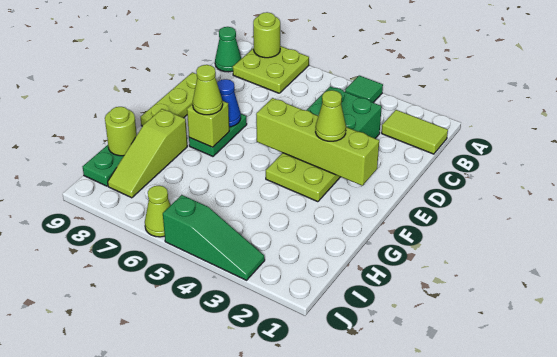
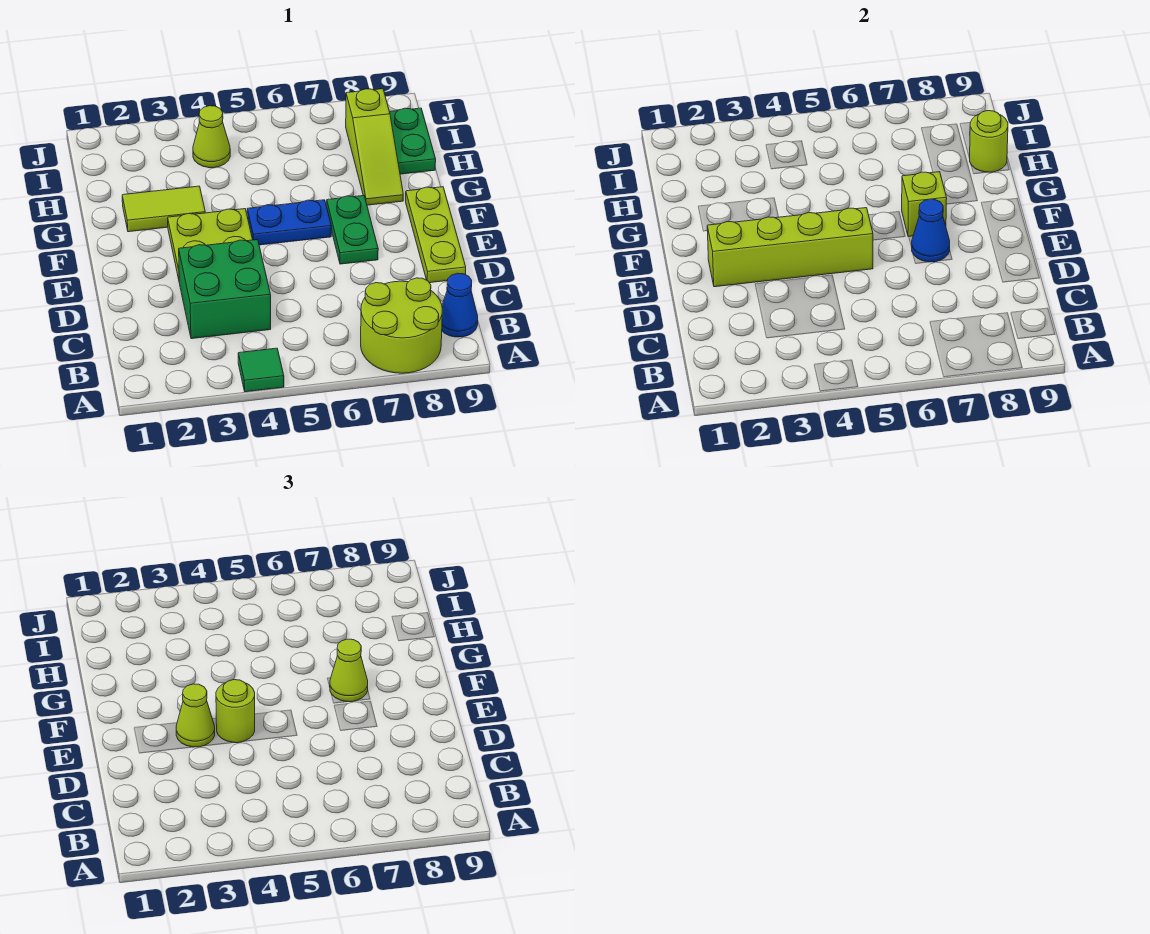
lime plate A7:B8 level 1 -> lime round brick A7:B8 level 1
lime round brick A8 level 2 -> lime round brick E4 level 3
lime tile B1:B2 level 1 -> lime tile G2:G3 level 1
green cone B9 level 1 -> blue cone B9 level 1
none -> blue plate F5:F6 level 1
lime slope G8:I8 level 1 top G -> lime slope G8:I8 level 1 top I
green slope J3:J5 level 1 top 5 -> none
lime cone J6 level 1 -> lime cone I4 level 1

